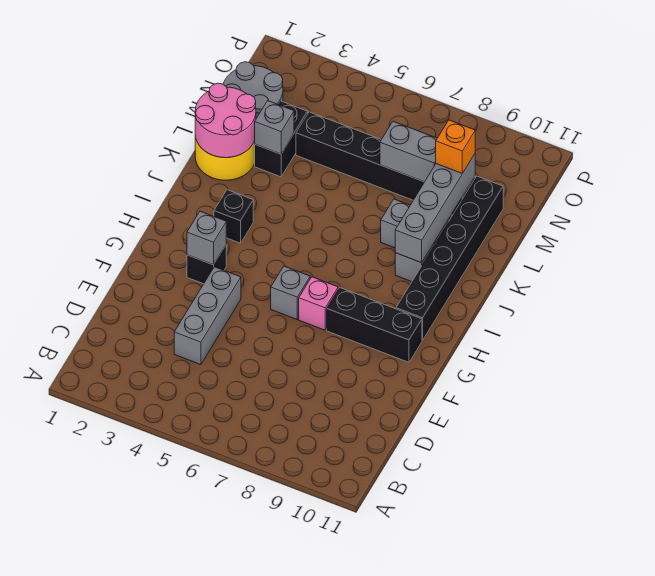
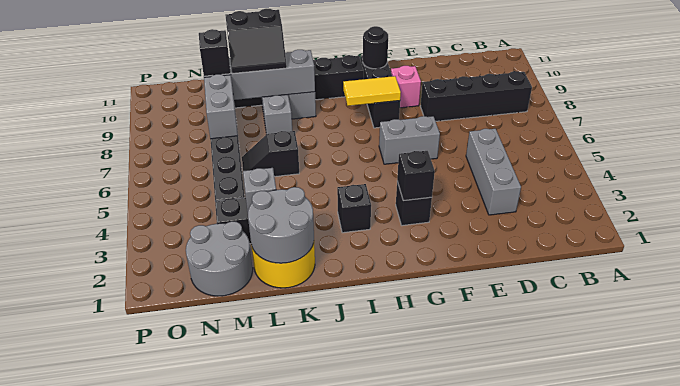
none -> black brick B8:E8 level 1
grey brick D4:F4 level 1 -> grey brick D3:D5 level 1
grey brick G3 level 2 -> black brick G3 level 2
grey brick G6 level 1 -> grey brick F6:G6 level 1
pink brick G7 level 1 -> pink brick F9 level 1
none -> yellow tile G8:H8 level 2
none -> black round brick G10 level 2
pink round brick K1:L2 level 2 -> grey round brick K1:L2 level 2
none -> black slope K6:L6 level 1 top K
none -> black slope K9:L10 level 3 top 10
orange brick M9 level 3 -> black brick M9 level 3

